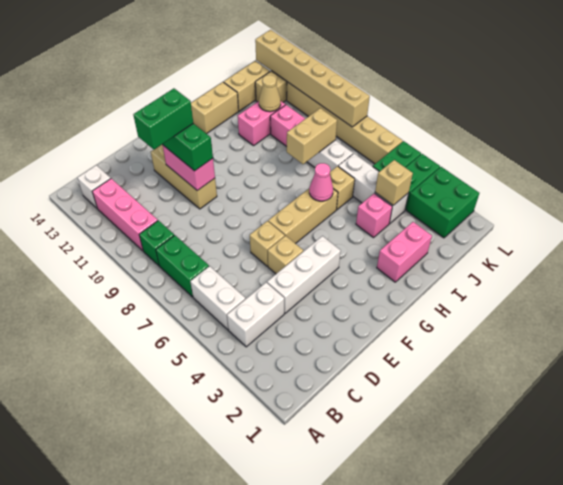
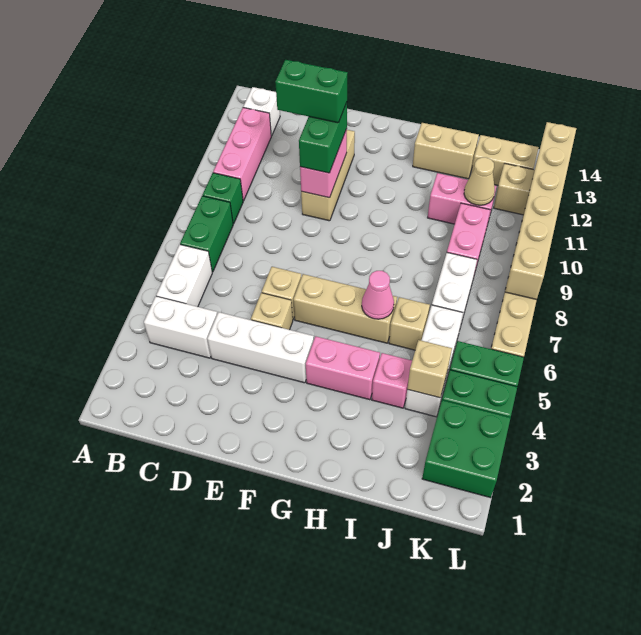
pink brick H2:I2 level 1 -> pink brick G4:H4 level 1
tan brick I8:J8 level 2 -> none

